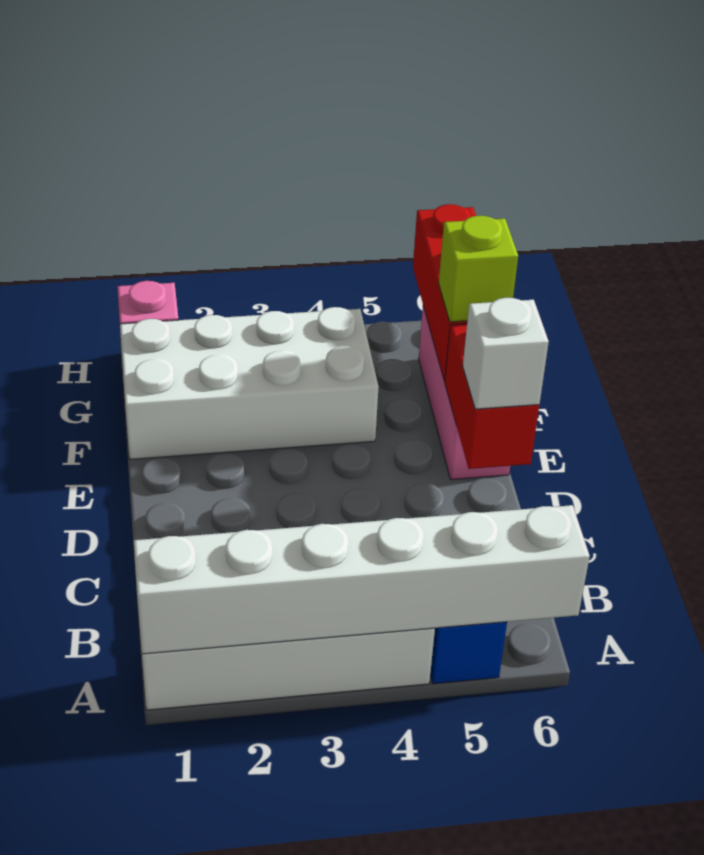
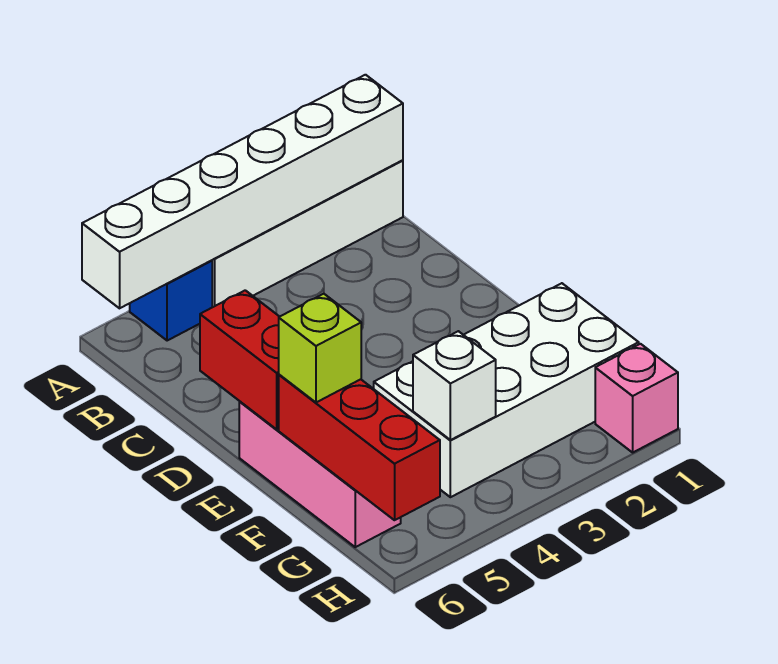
white brick D6 level 3 -> white brick G4 level 2

